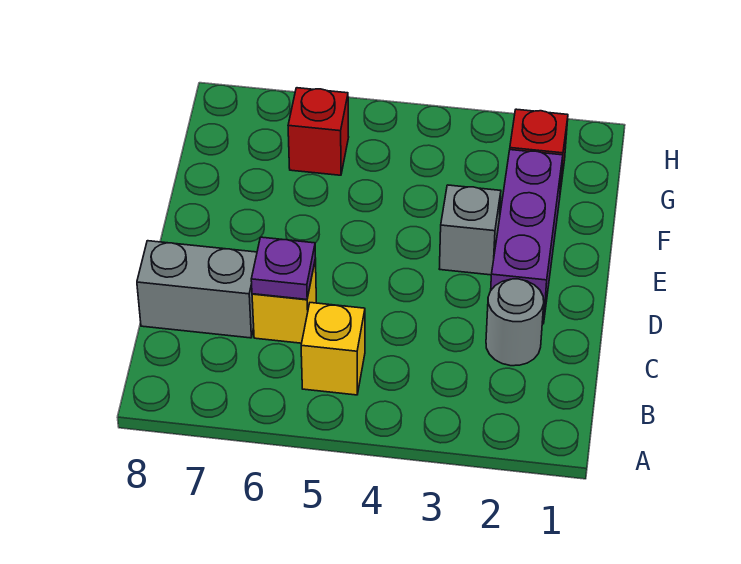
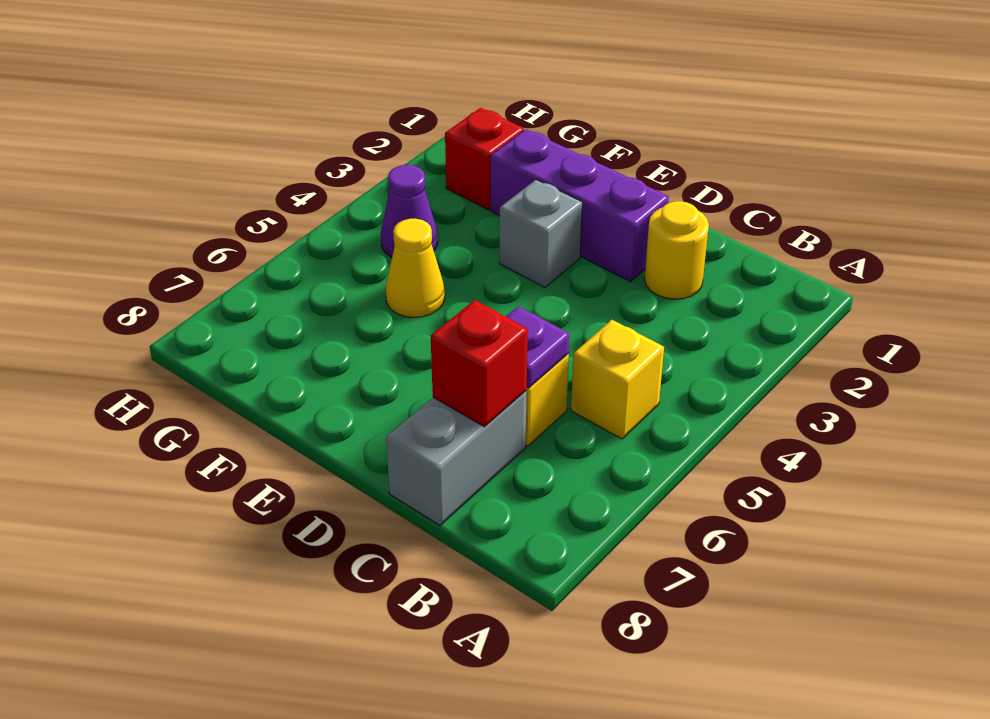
grey round brick C2 level 1 -> yellow round brick C2 level 1
none -> yellow cone F5 level 1
none -> purple cone G4 level 1
red brick G6 level 1 -> red brick C7 level 2

